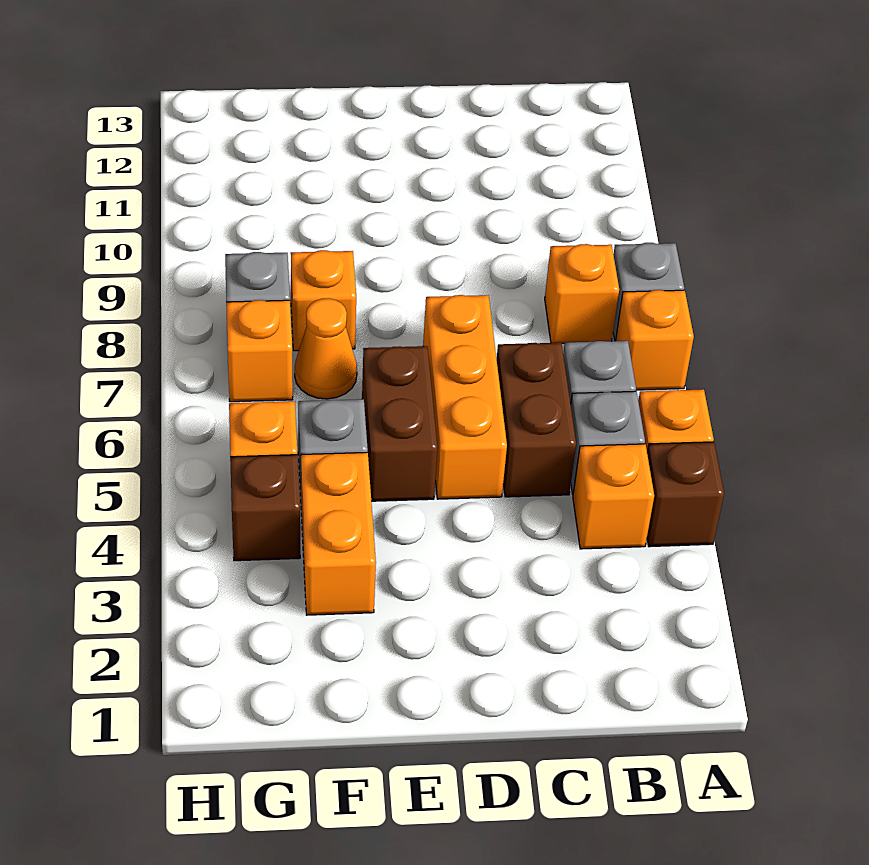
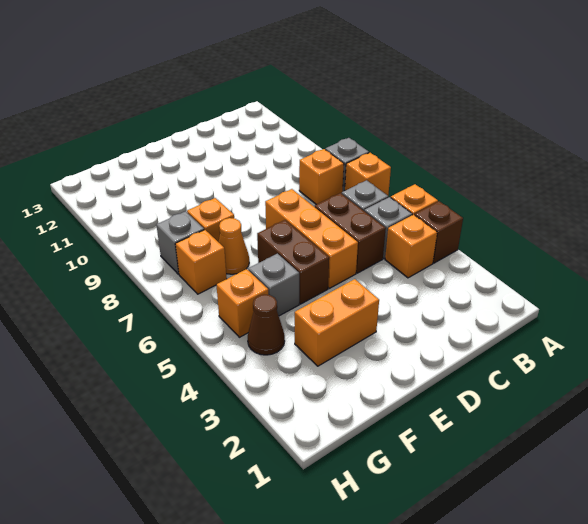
orange brick F3:F4 level 1 -> orange brick E3:F3 level 1
brown brick G4 level 1 -> brown cone G4 level 1

